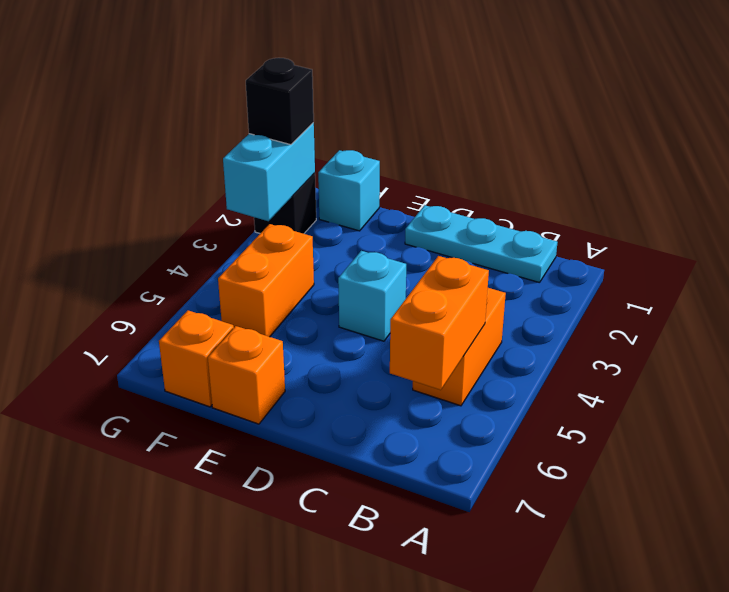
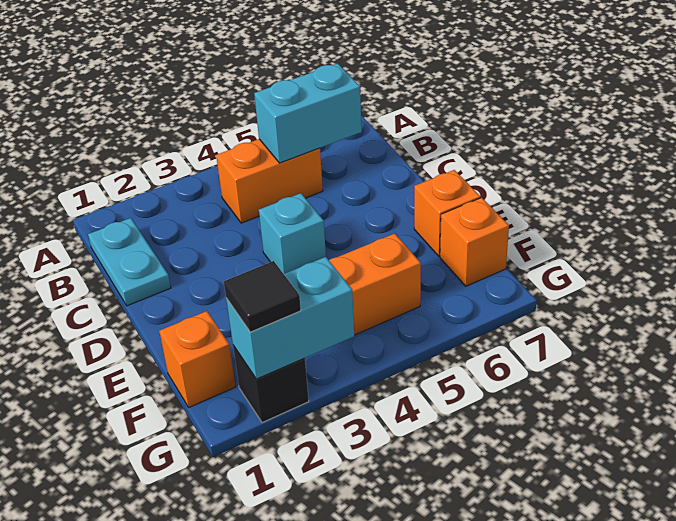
cyan plate B1:D1 level 1 -> cyan plate B1:C1 level 1
orange brick B5:B6 level 2 -> cyan brick B5:B6 level 2
cyan brick F1 level 1 -> orange brick F1 level 1
black brick G2 level 3 -> black tile G2 level 3

